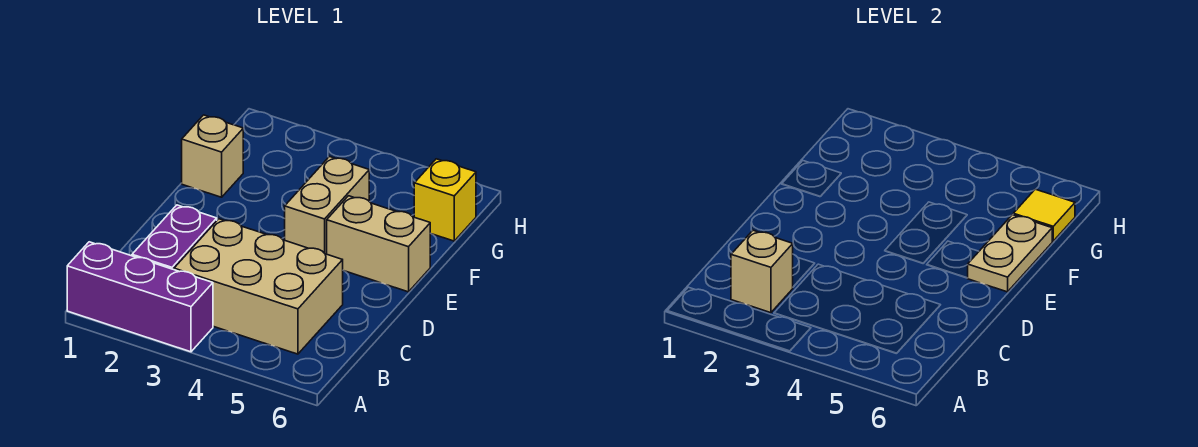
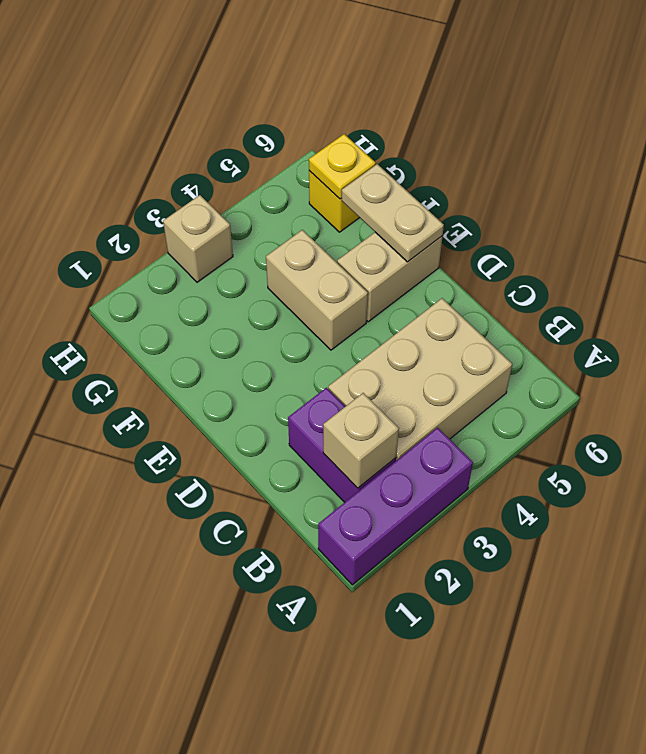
tan brick F1 level 1 -> tan brick H3 level 1
yellow tile G6 level 2 -> yellow plate G6 level 2

